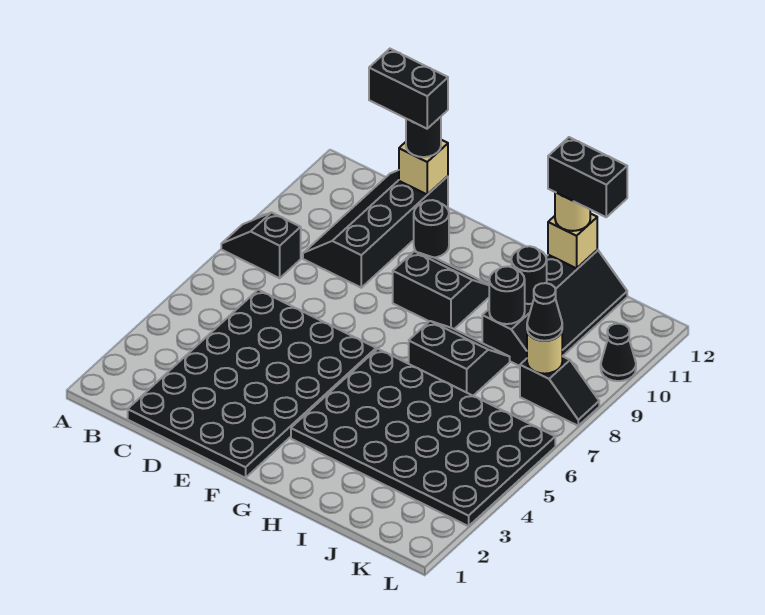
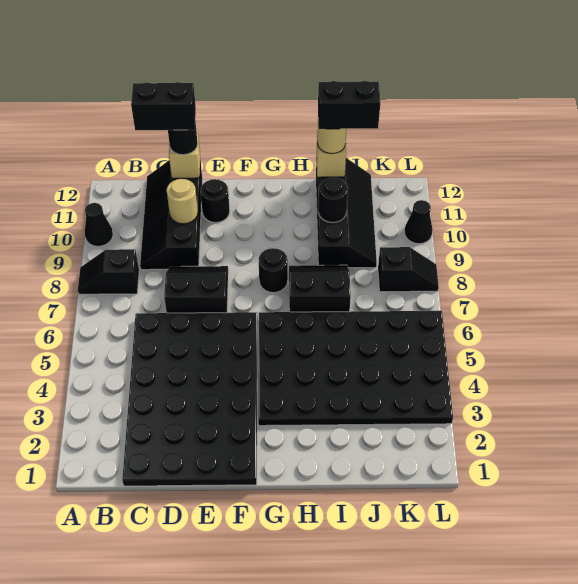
black slope F9:G10 level 1 top 9 -> black slope D7:E8 level 1 top 7
black round brick I9 level 2 -> black round brick G8 level 1
tan round brick K8 level 2 -> tan round brick D10 level 2
black cone K8 level 3 -> black cone A10 level 1

